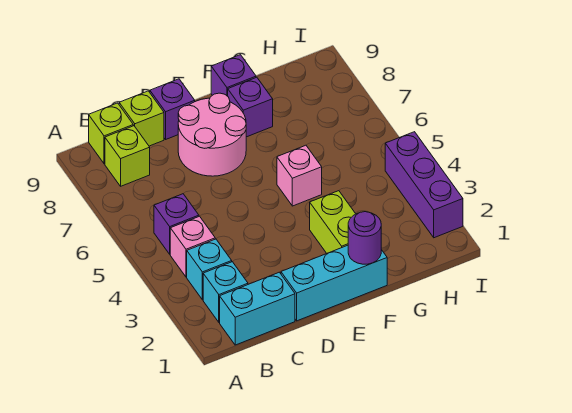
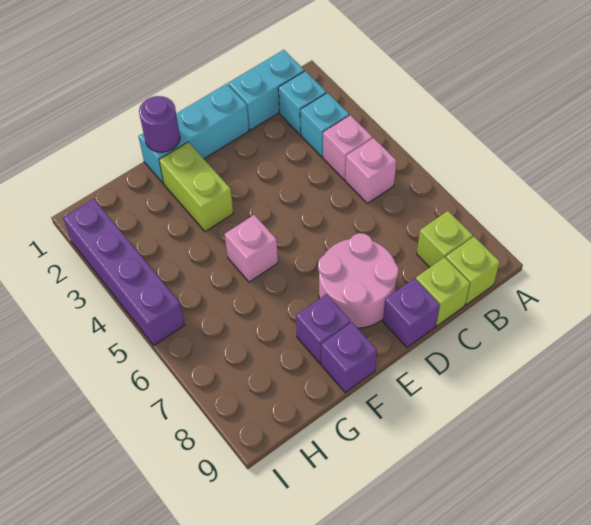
purple brick B5 level 1 -> pink brick B5 level 1
purple brick I2:I4 level 1 -> purple brick I2:I5 level 1

